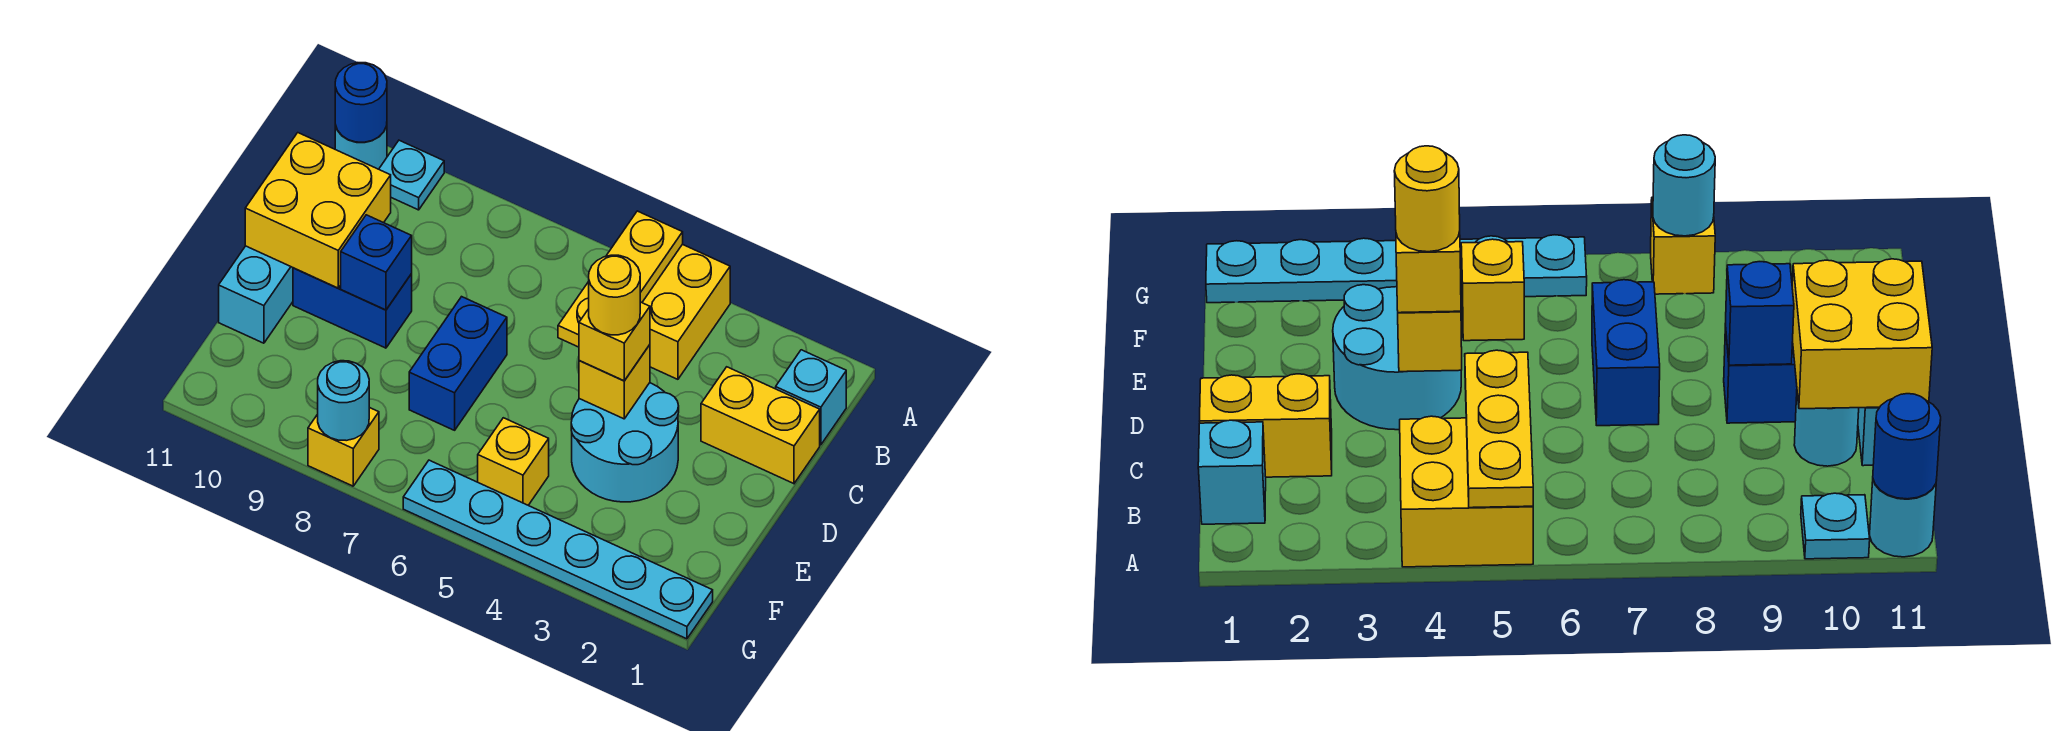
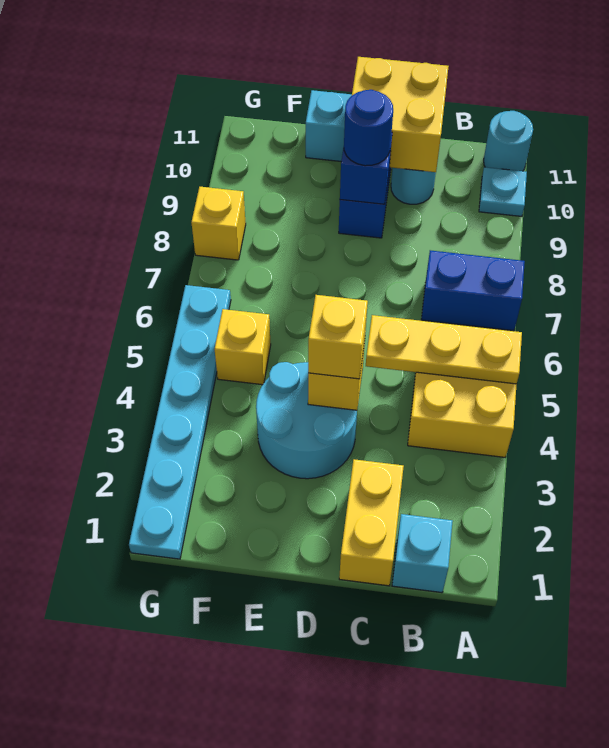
blue round brick A11 level 2 -> blue round brick D9 level 3
yellow round brick D4 level 4 -> none
blue brick D7:E7 level 1 -> blue brick A7:B7 level 1
cyan round brick G8 level 2 -> none

